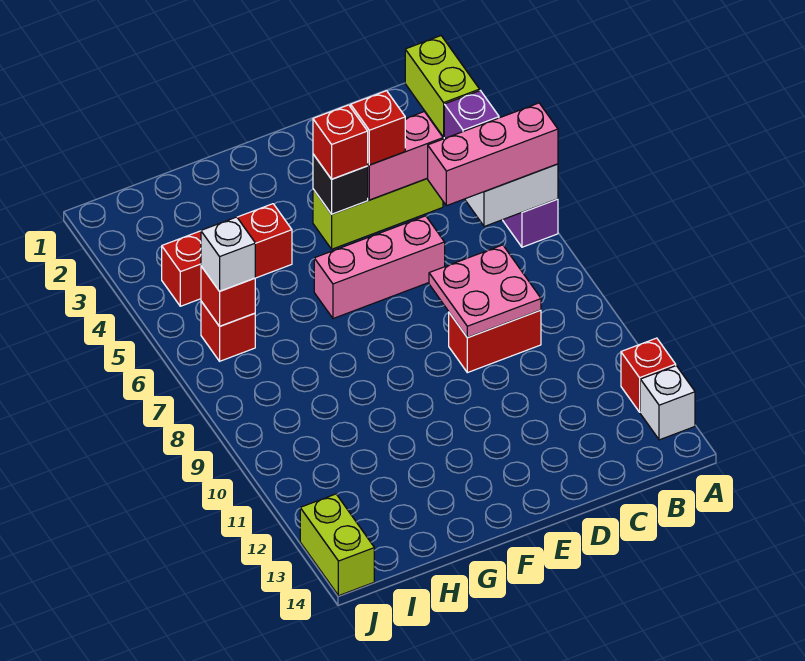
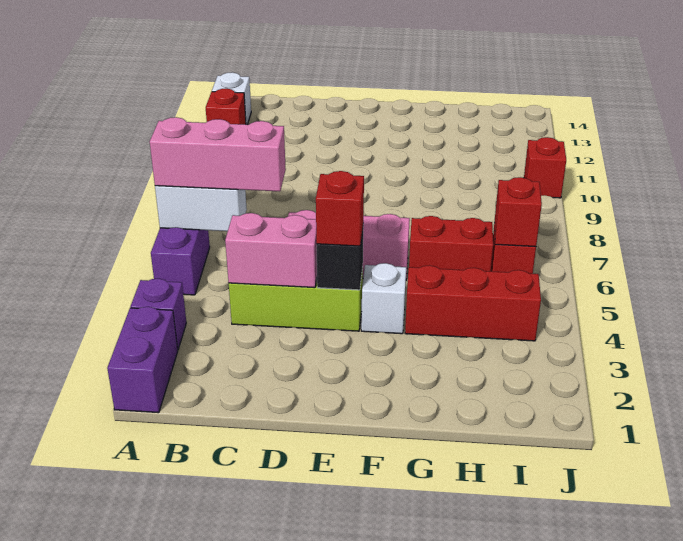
lime brick A1:A2 level 1 -> purple brick A1:A2 level 1
pink plate C8:D9 level 2 -> none
red brick C9:D9 level 1 -> red brick G6:H6 level 1
red brick D4 level 3 -> red brick J10 level 1
white brick I6 level 3 -> white brick F4 level 1
lime brick J13:J14 level 1 -> none

